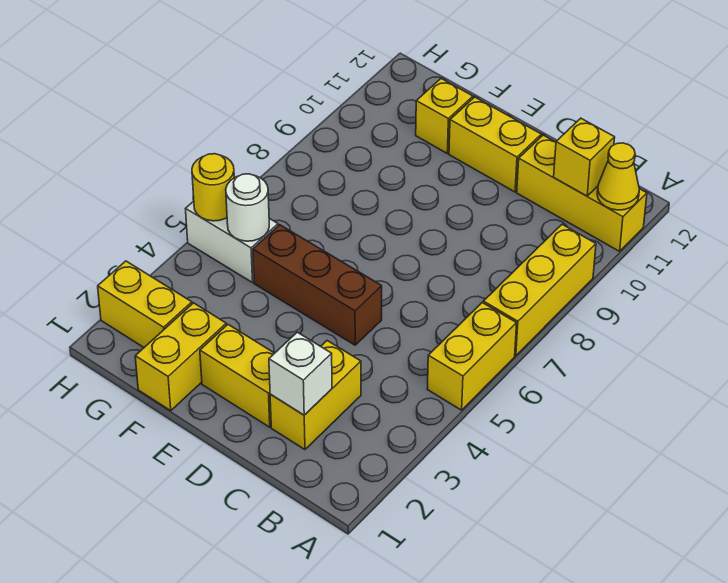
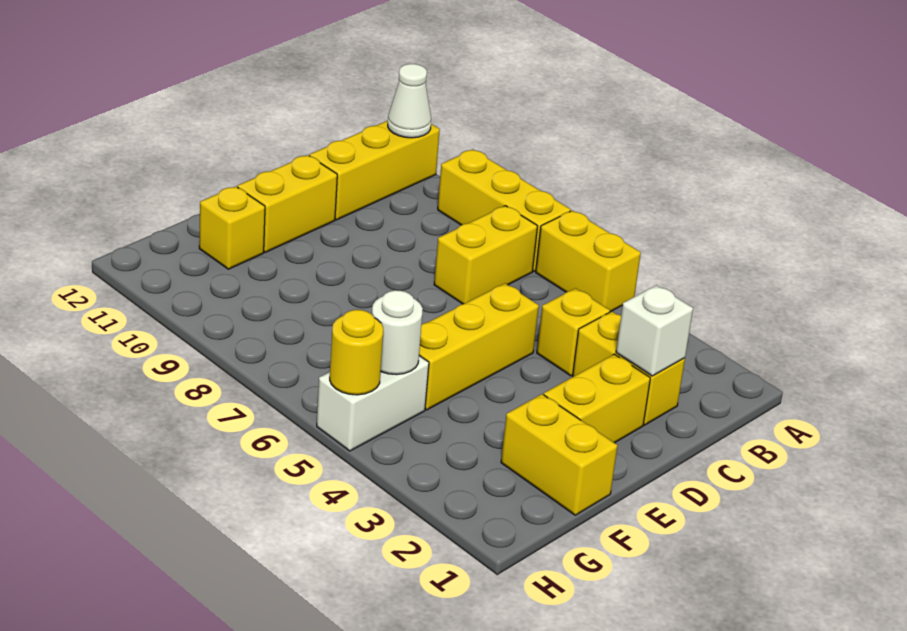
yellow cone A11 level 2 -> white cone A11 level 2
yellow brick B11 level 2 -> yellow brick C4 level 1
brown brick D5:F5 level 1 -> yellow brick D5:F5 level 1
yellow brick G2:H2 level 1 -> yellow brick B7:C7 level 1

